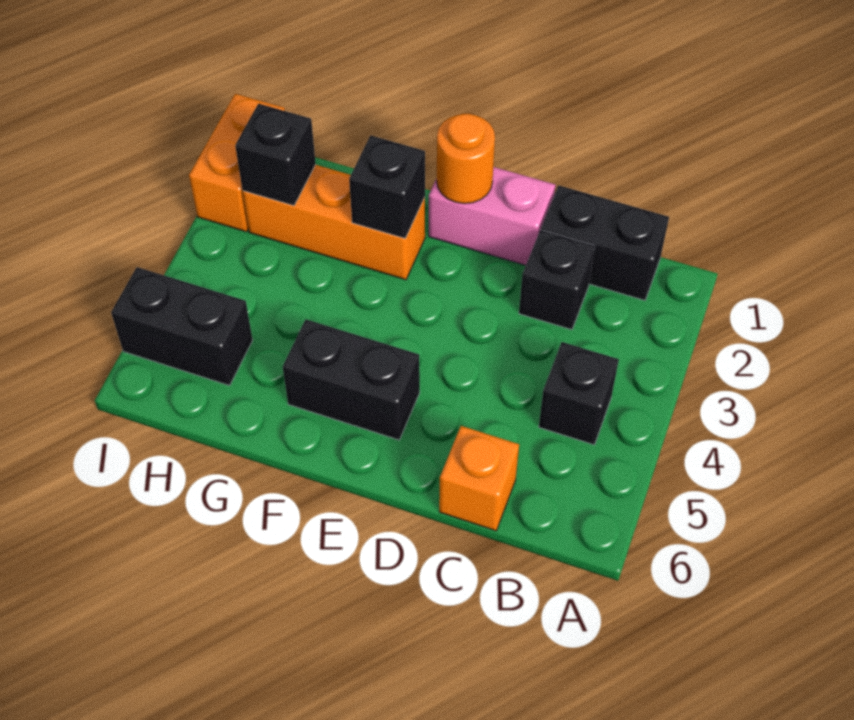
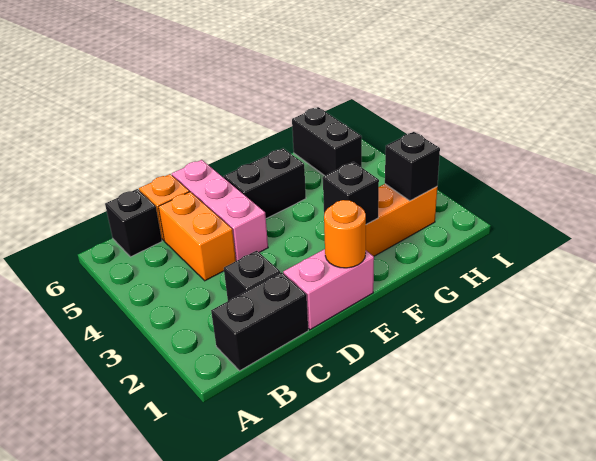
black brick B4 level 1 -> black brick B6 level 1
none -> pink brick D4:D6 level 1
black brick H5:I5 level 1 -> black brick H5:H6 level 1
orange brick I1:I2 level 1 -> orange brick C4:C5 level 1

